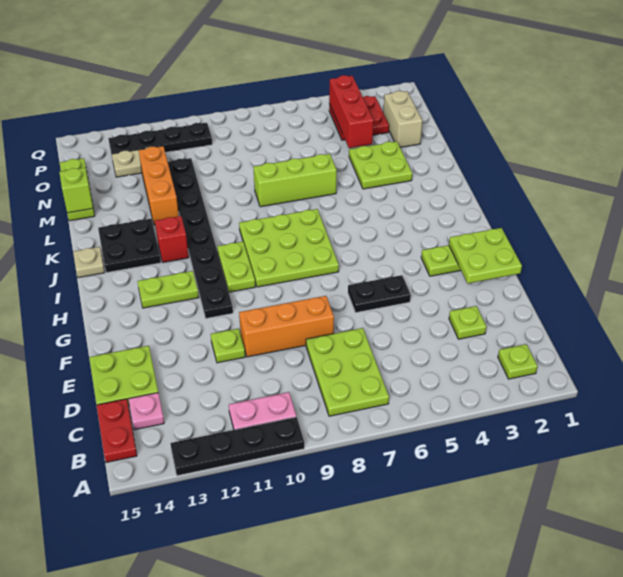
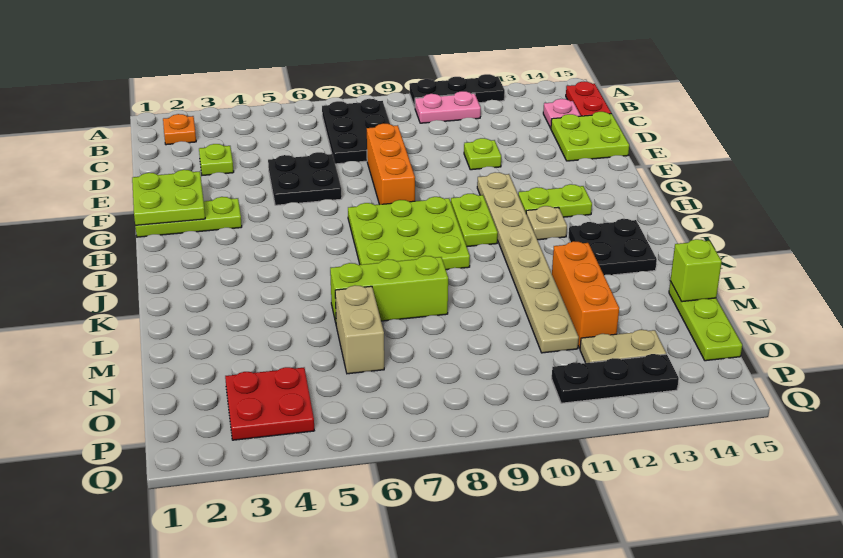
black plate A10:A13 level 1 -> black plate A10:A12 level 1
lime plate B2 level 1 -> orange plate B2 level 1
lime plate B7:D8 level 1 -> black plate B7:D8 level 1
orange brick E8:E10 level 1 -> orange brick E8:G8 level 1
black plate F5:F6 level 1 -> black plate E5:F6 level 1
black plate G11:N11 level 1 -> tan plate G11:N11 level 1
red brick J12 level 1 -> none
tan plate J15 level 1 -> tan plate I12 level 1
lime plate L3:M4 level 1 -> none
tan brick N2:O2 level 1 -> tan brick M6:N6 level 1
red brick N4:P4 level 2 -> none
black plate P10:P13 level 1 -> black plate P11:P13 level 1

